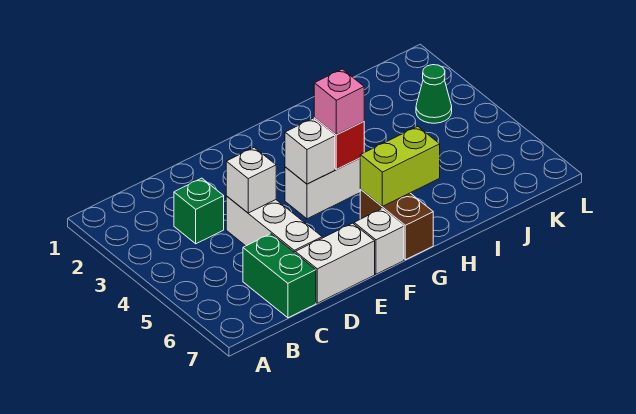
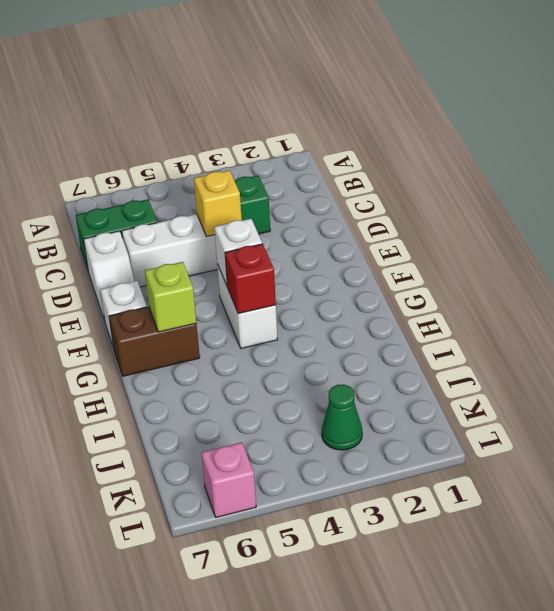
white brick D4 level 2 -> yellow brick D4 level 2
white brick D7:E7 level 1 -> white slope D7:E7 level 1 top D
pink brick G4 level 3 -> pink brick L6 level 1
lime brick G6:H6 level 2 -> lime brick G6 level 2

